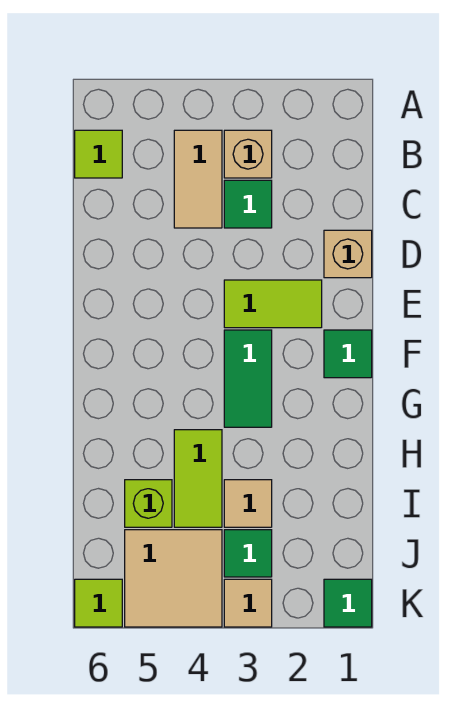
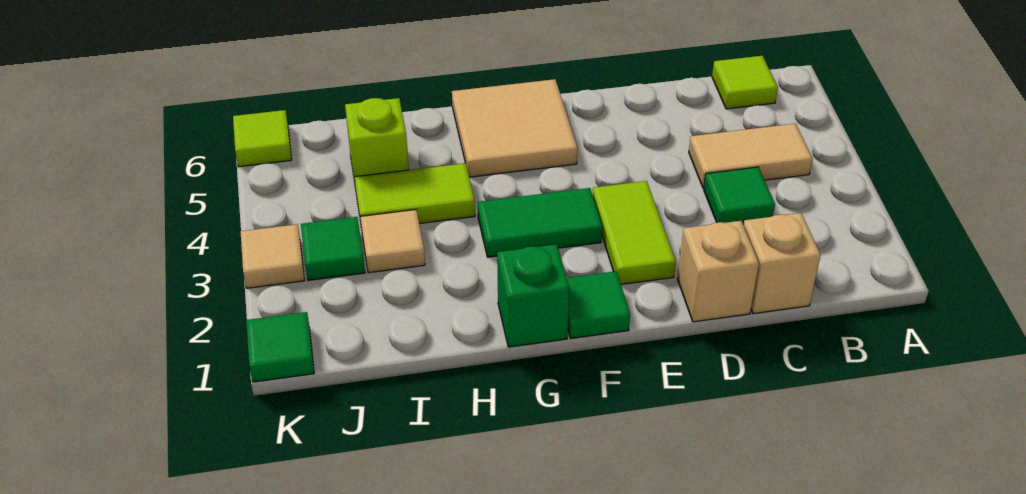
tan brick B3 level 1 -> tan brick C1 level 1
none -> green brick G1 level 1
tan tile J4:K5 level 1 -> tan tile F5:G6 level 1

